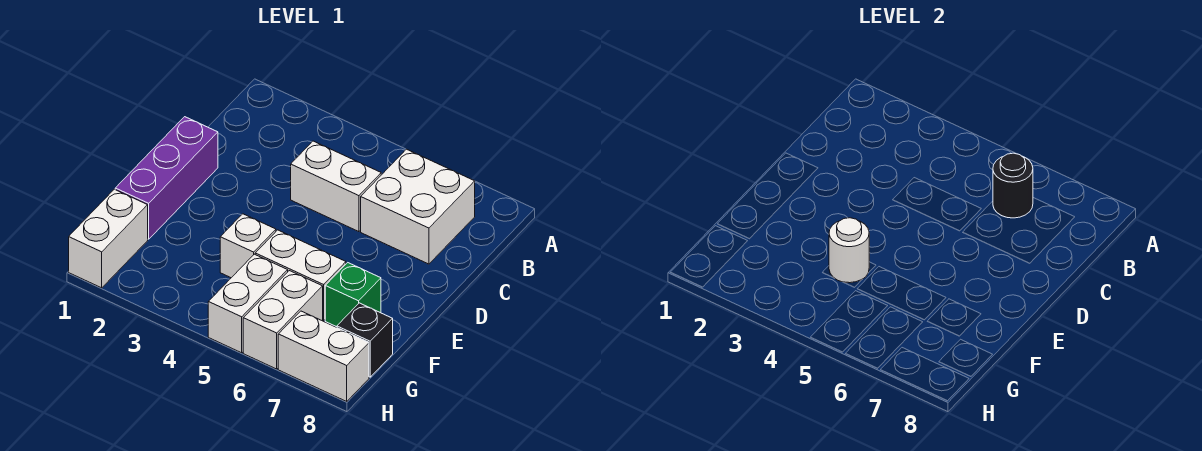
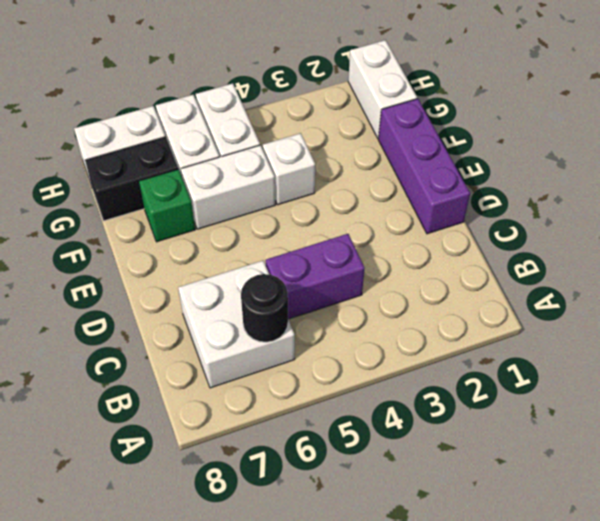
white brick C4:C5 level 1 -> purple brick C4:C5 level 1
white round brick F4 level 2 -> none
black brick G8 level 1 -> black brick G7:G8 level 1

